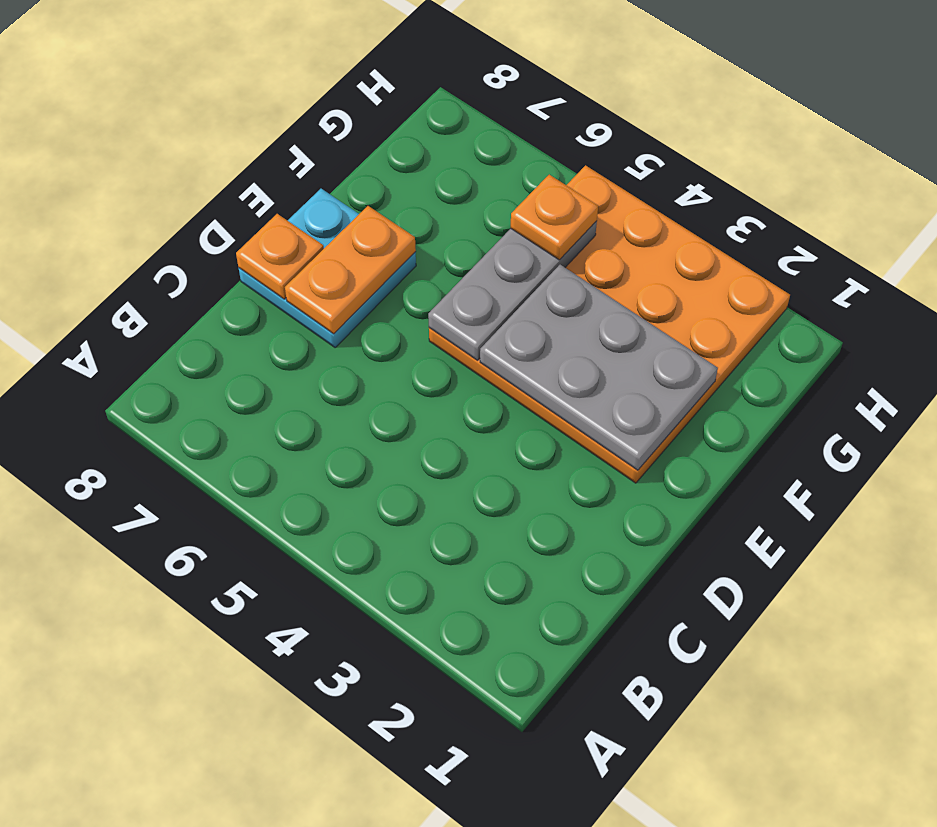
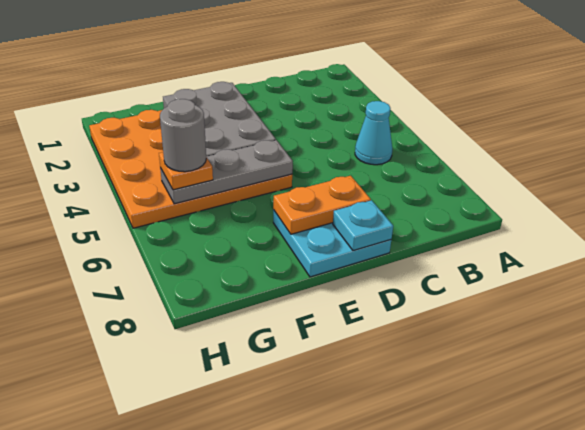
none -> cyan cone B5 level 1
orange plate D8 level 2 -> cyan plate D8 level 2
none -> grey round brick G5 level 4

